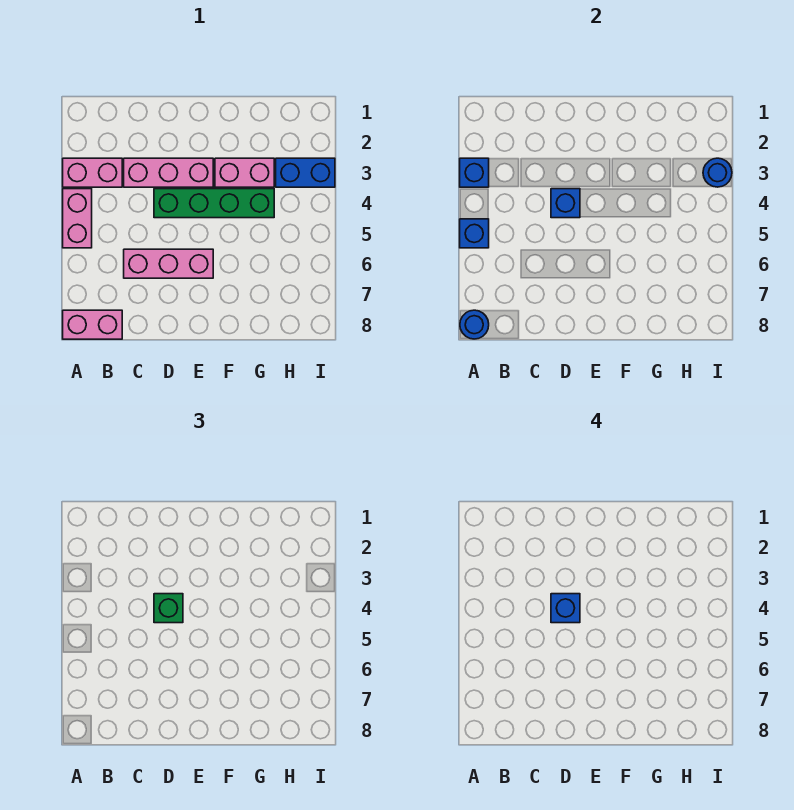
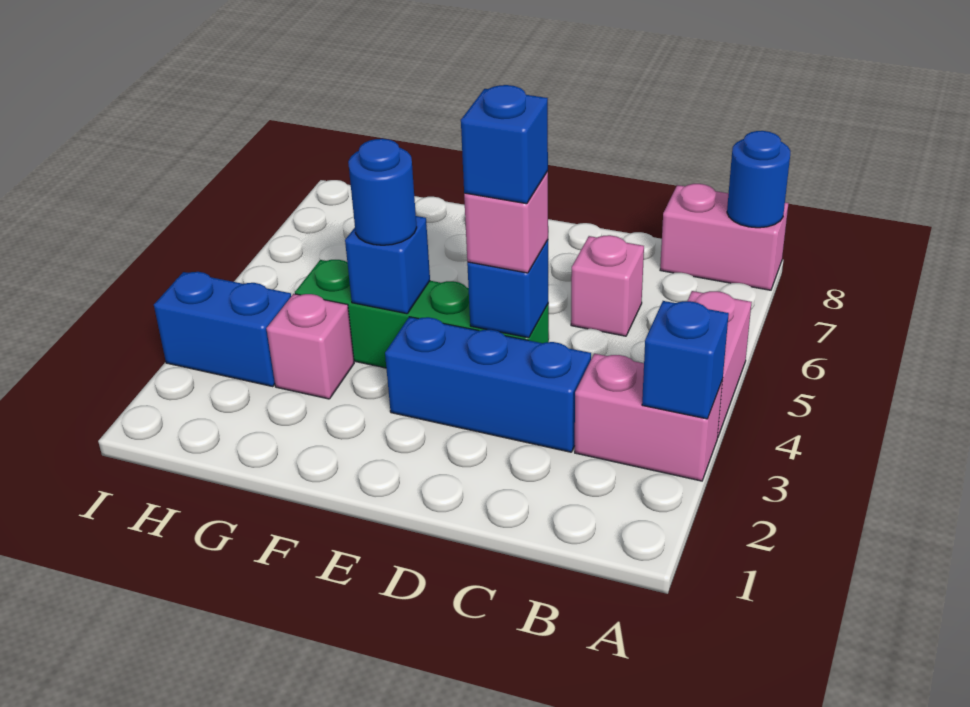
blue brick A5 level 2 -> blue brick F4 level 2
pink brick C3:E3 level 1 -> blue brick C3:E3 level 1
pink brick C6:E6 level 1 -> pink brick C6 level 1
green brick D4 level 3 -> pink brick D4 level 3
pink brick F3:G3 level 1 -> pink brick G3 level 1
blue round brick I3 level 2 -> blue round brick F4 level 3

